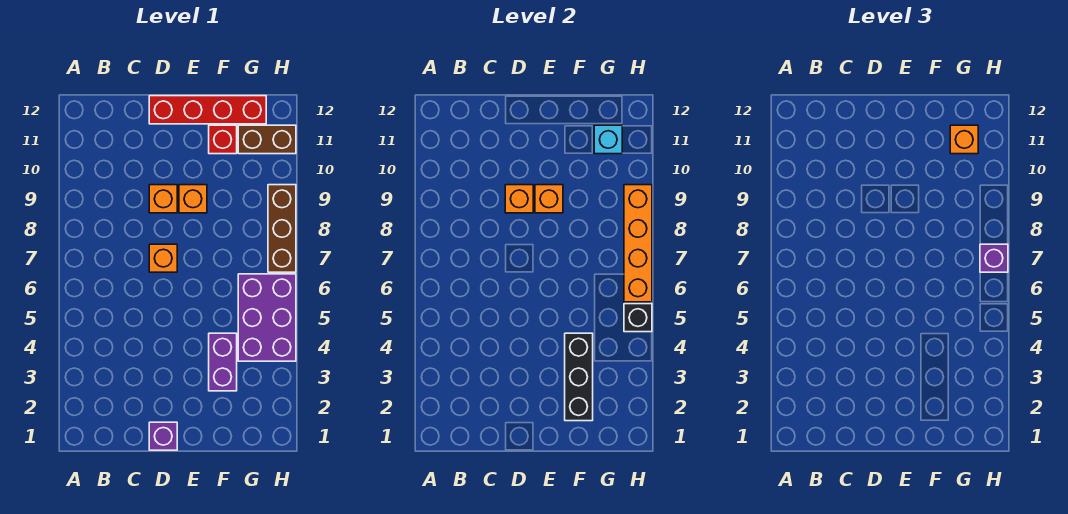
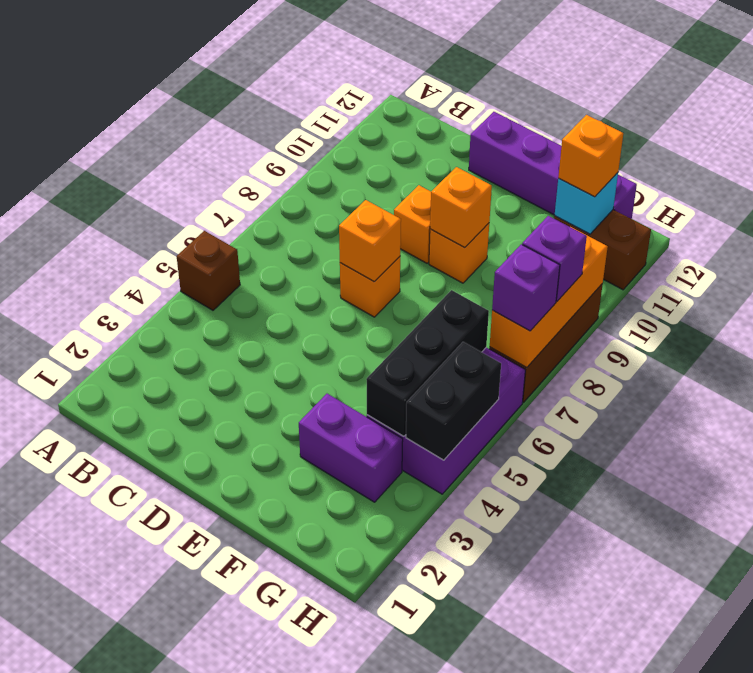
none -> brown brick A5 level 1
purple brick D1 level 1 -> purple brick H8 level 3
orange brick D9 level 2 -> orange brick D7 level 2
red brick D12:G12 level 1 -> purple brick D12:G12 level 1
black brick F2:F4 level 2 -> black brick G4:G6 level 2
purple brick F3:F4 level 1 -> purple brick F3:G3 level 1
red brick F11 level 1 -> none
black brick H5 level 2 -> black brick H4:H5 level 2
orange brick H6:H9 level 2 -> orange brick H7:H9 level 2

